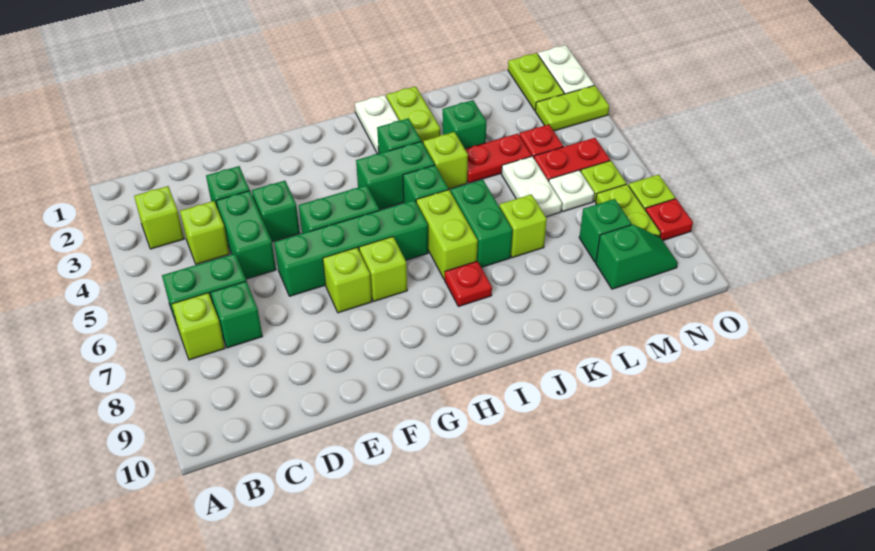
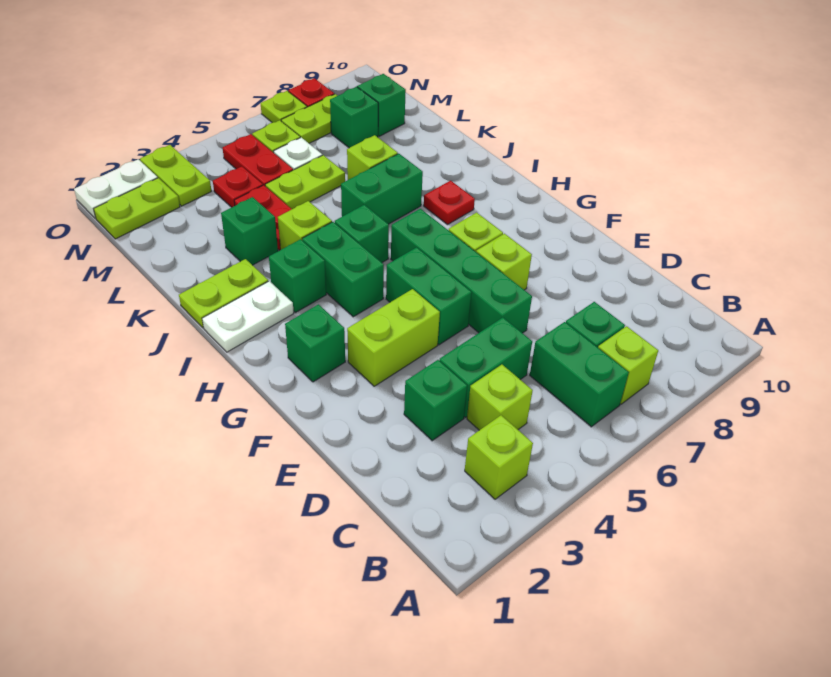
green brick E4 level 1 -> green brick G2 level 1
lime brick I6:I7 level 1 -> lime brick F3:F4 level 1
white plate L5:L6 level 1 -> lime plate L5:L6 level 1

